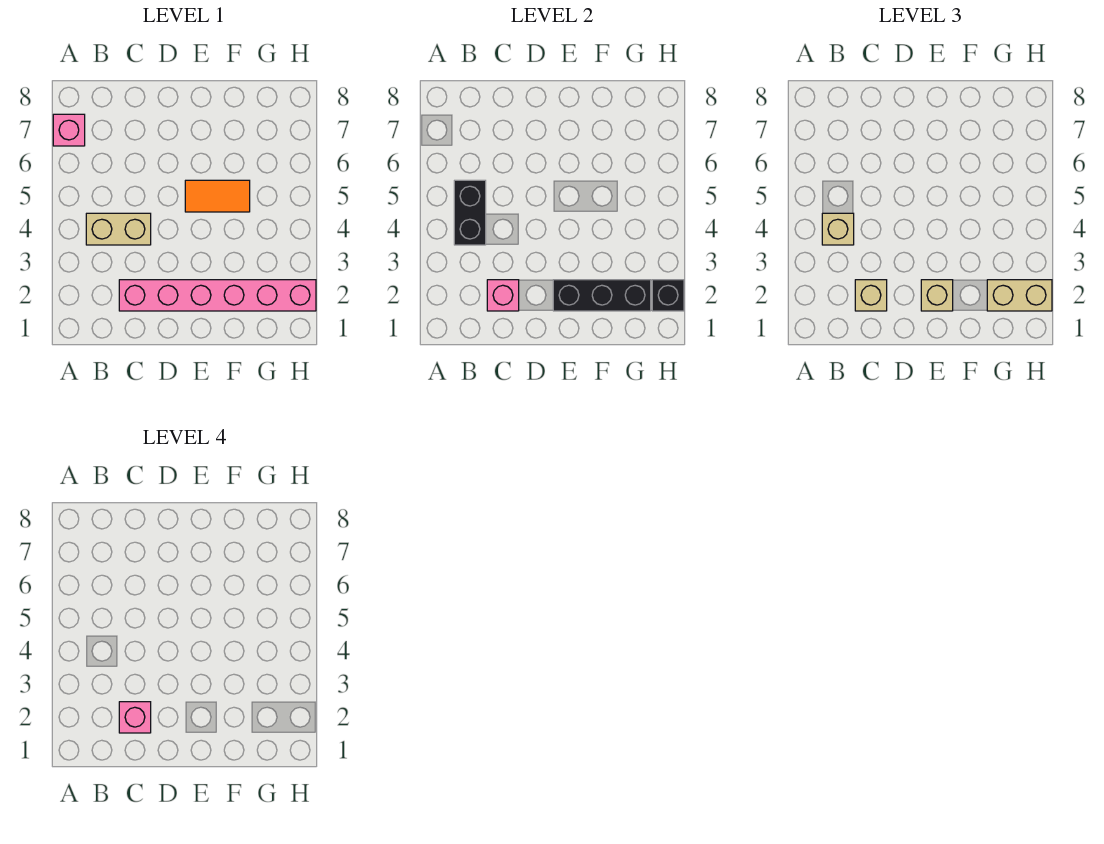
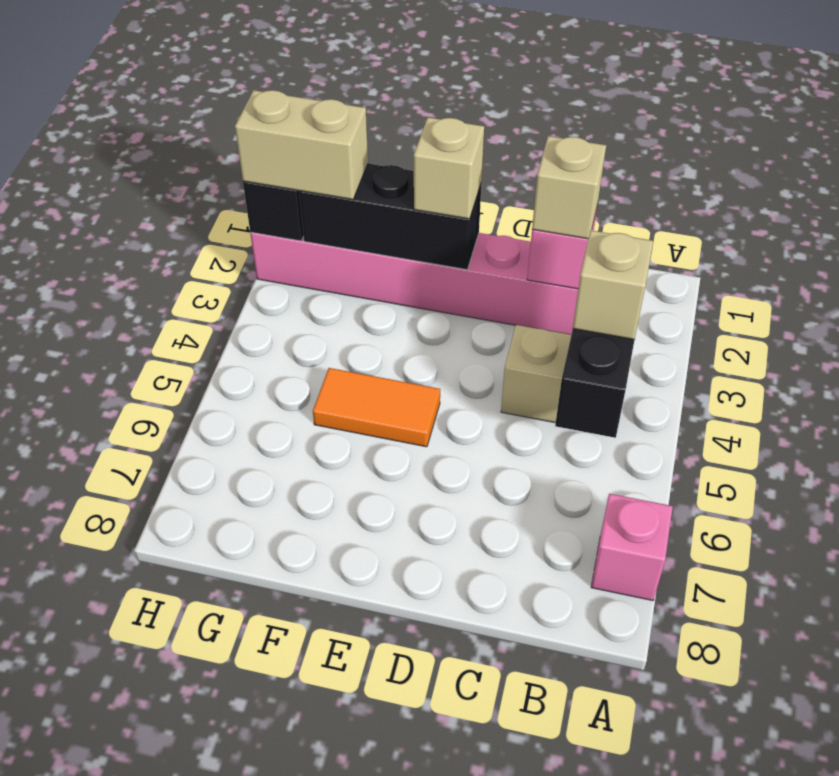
pink brick C2 level 4 -> none

